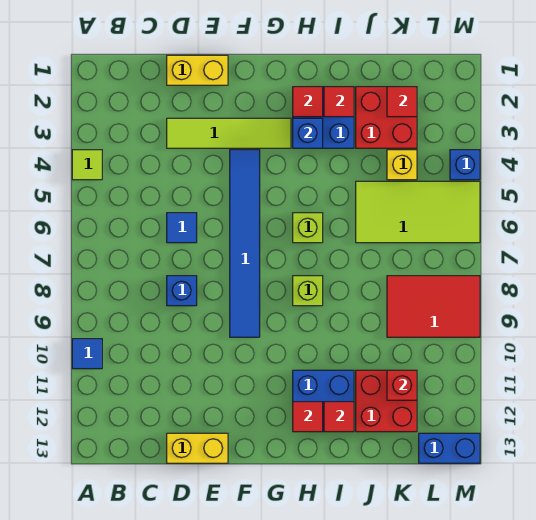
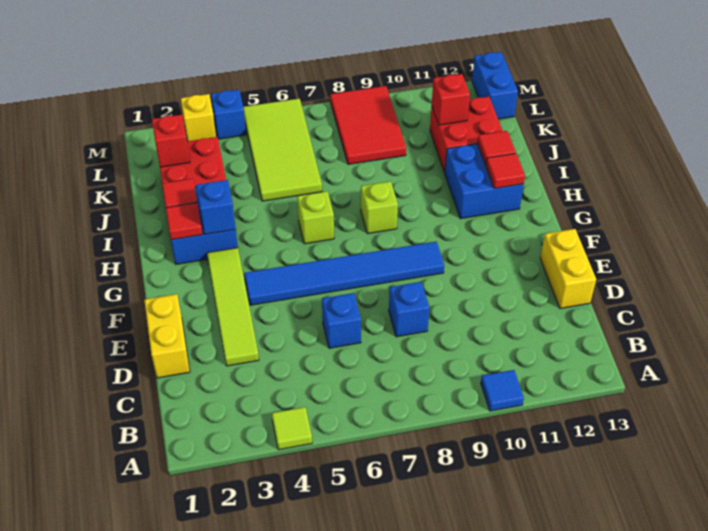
blue tile D6 level 1 -> blue brick D6 level 1
red tile K2 level 2 -> red brick K2 level 2
yellow brick K4 level 1 -> yellow brick M3 level 1

